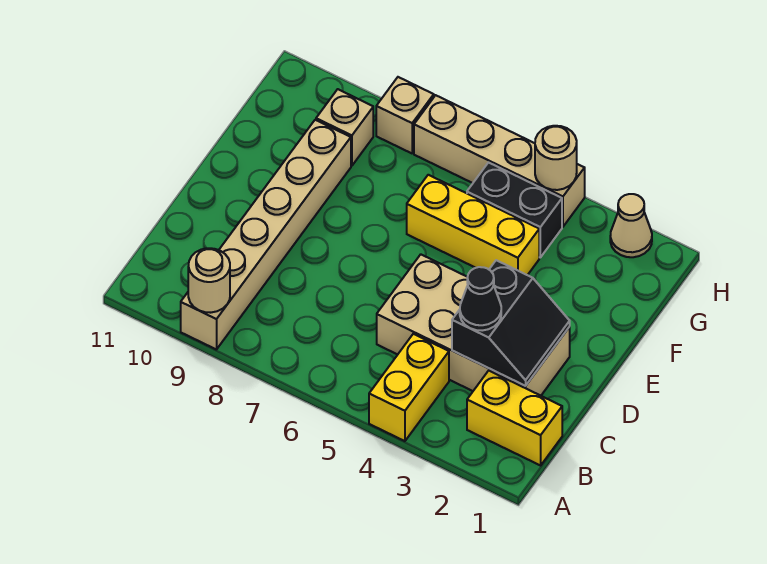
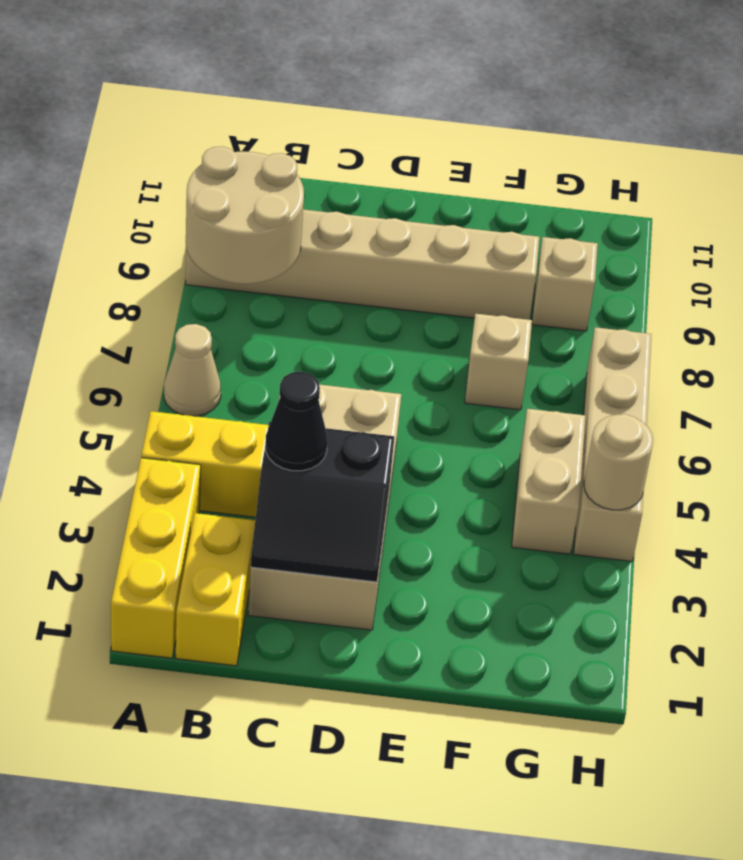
tan round brick A9 level 2 -> tan round brick A8:B9 level 2
yellow brick F4:F6 level 1 -> yellow brick A1:A3 level 1
black brick G4:G5 level 1 -> tan brick G4:G5 level 1
tan cone H2 level 1 -> tan cone A6 level 1
tan brick H8 level 1 -> tan brick F7 level 1

